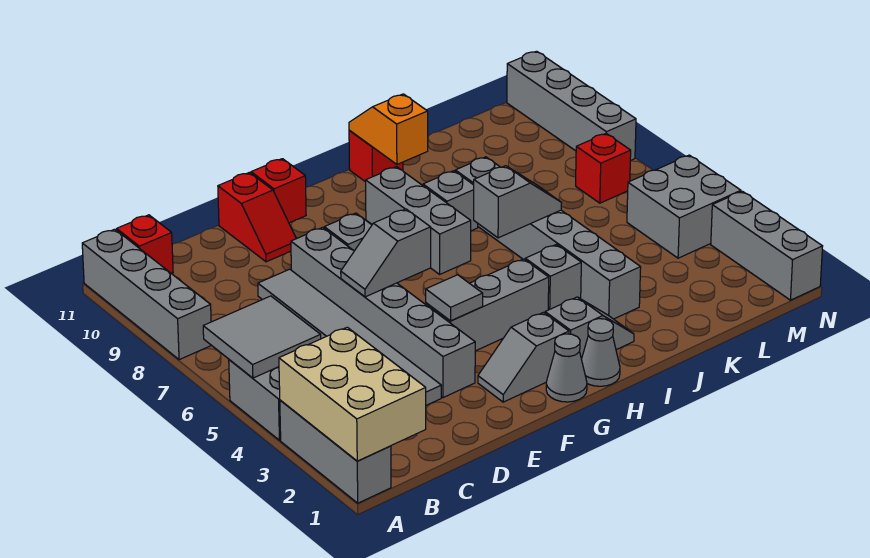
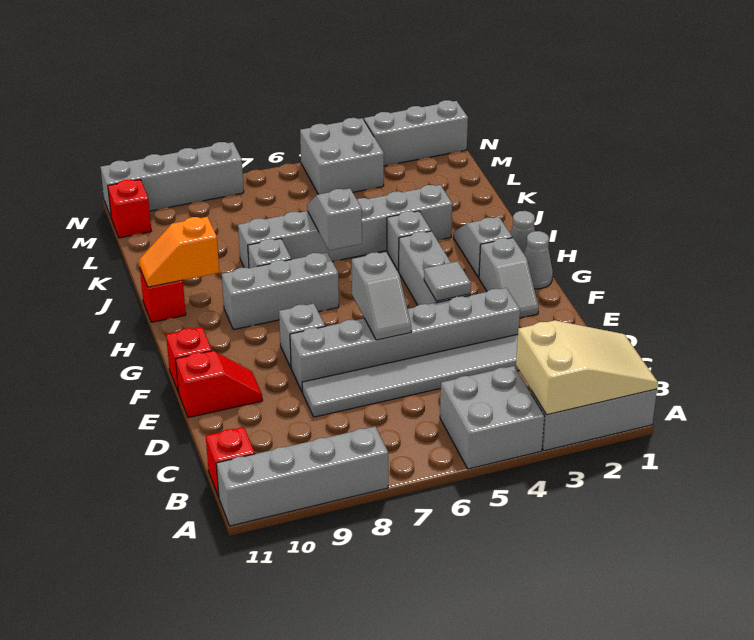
tan brick A1:B3 level 2 -> tan slope A1:B3 level 2 top 3
grey tile A5:B6 level 2 -> none
red brick M7 level 1 -> red brick M11 level 1

